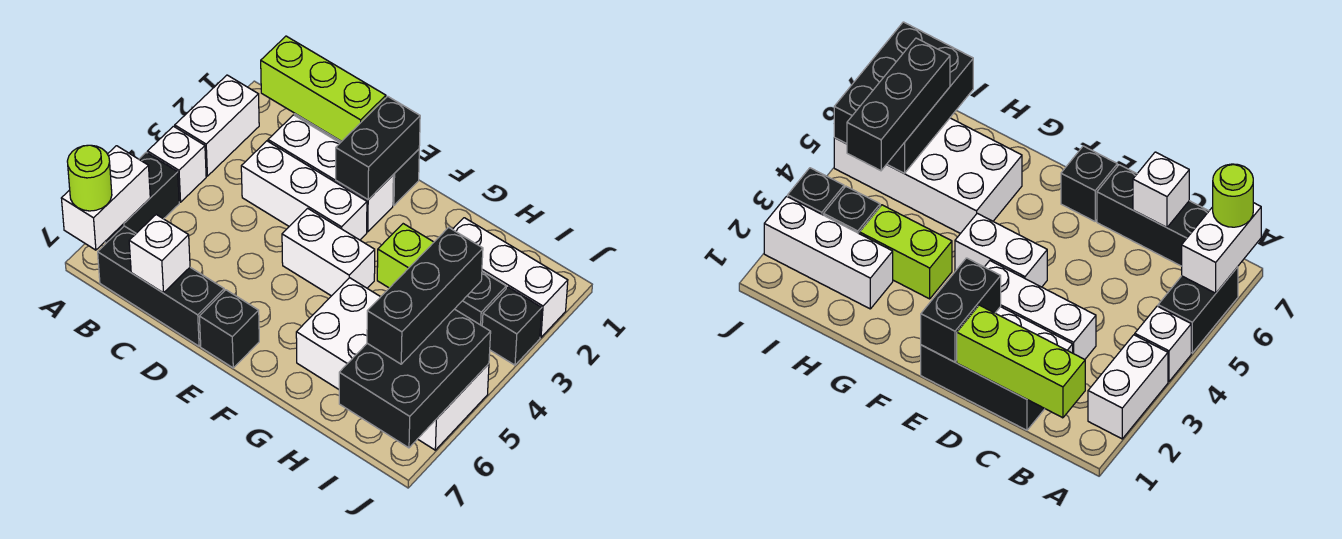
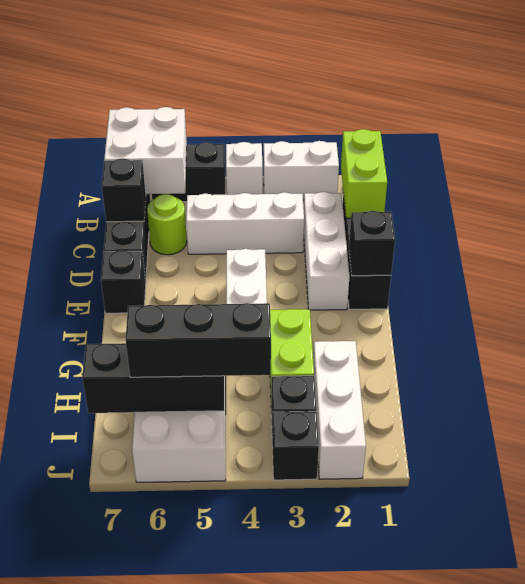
white brick A6:A7 level 2 -> white brick A6:B7 level 2
lime round brick A7 level 3 -> lime round brick C6 level 1
lime brick B1:D1 level 2 -> lime brick B1:C1 level 2
white brick C3:E3 level 1 -> white brick C3:C5 level 1
white brick C7 level 2 -> black brick C7 level 2
black brick E1:E2 level 2 -> black brick E1 level 2
black brick I5:J7 level 2 -> black brick I5:I7 level 2

